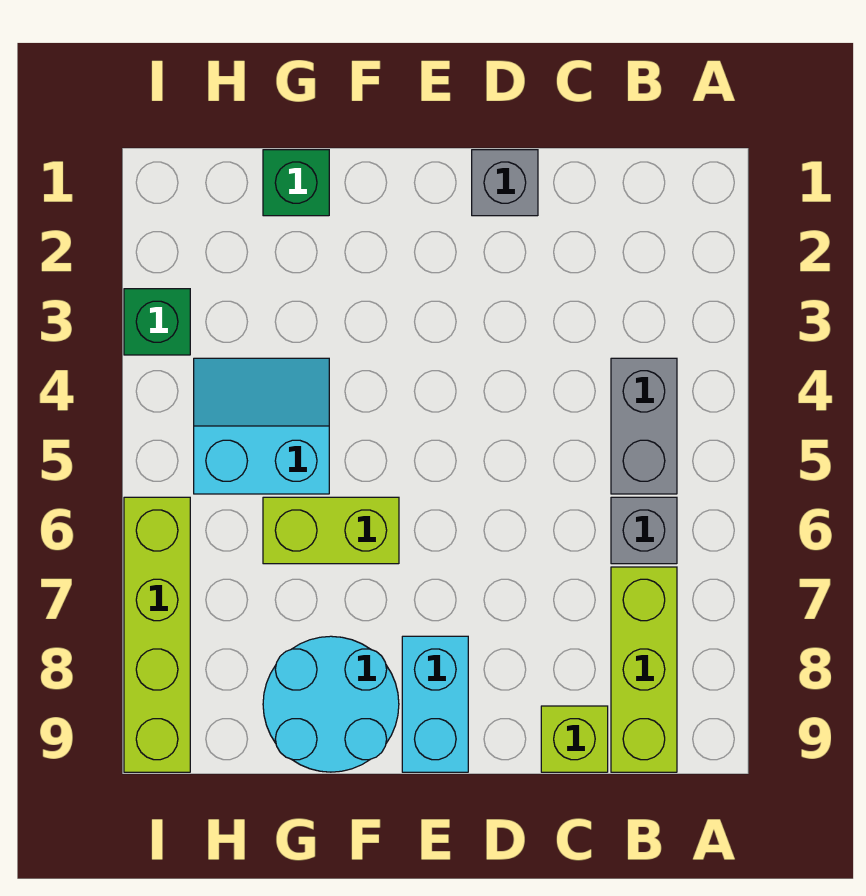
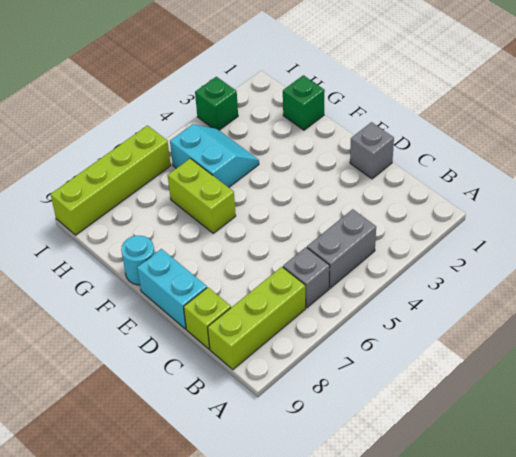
cyan brick E8:E9 level 1 -> cyan brick D9:E9 level 1
cyan round brick F8:G9 level 1 -> cyan round brick F9 level 1

